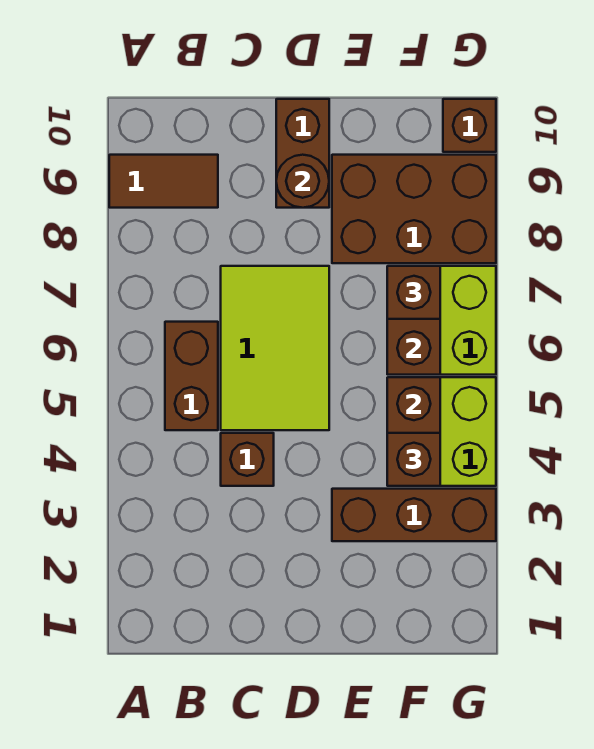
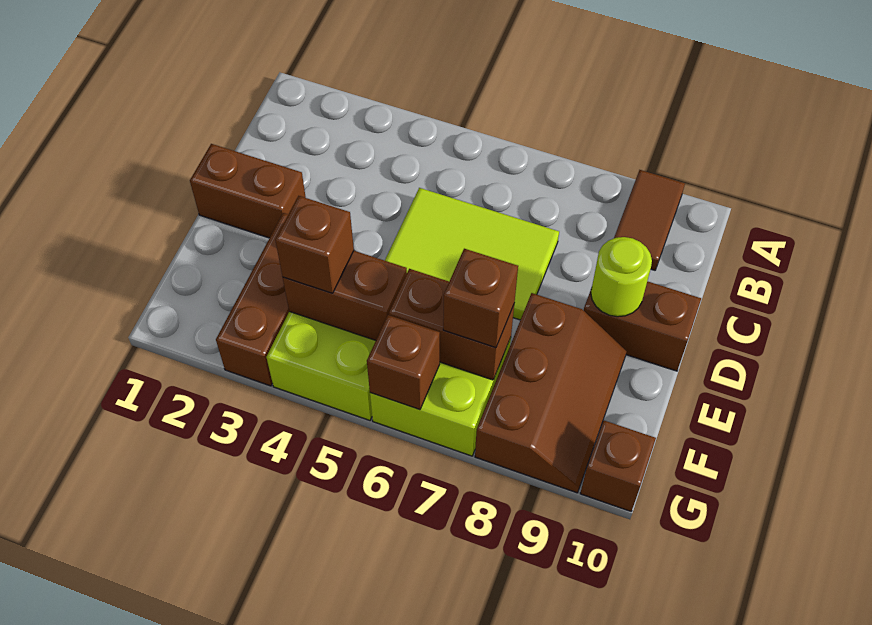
brown brick B5:B6 level 1 -> brown brick D1:D2 level 1
brown brick C4 level 1 -> brown brick G6 level 2
brown round brick D9 level 2 -> lime round brick D9 level 2
brown brick E8:G9 level 1 -> brown slope E8:G9 level 1 top 8

